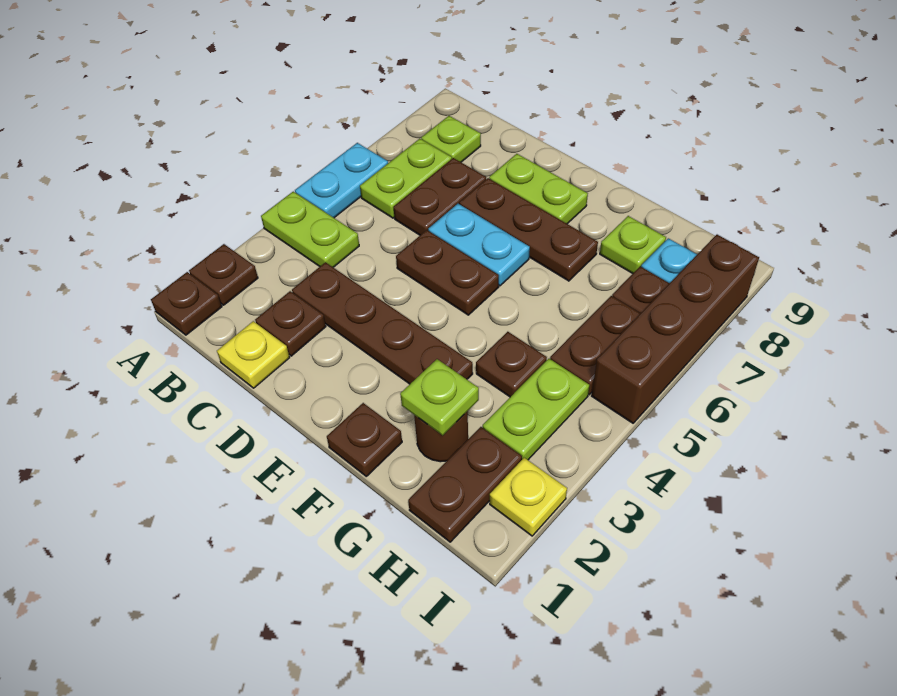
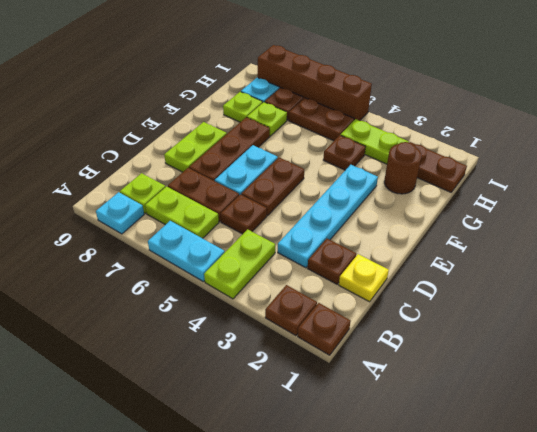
none -> cyan plate A8 level 1
brown plate C3:F3 level 1 -> cyan plate C3:F3 level 1
brown plate F1 level 1 -> brown plate C5 level 1
lime plate G2 level 2 -> lime plate G7 level 1
yellow plate I2 level 1 -> none

